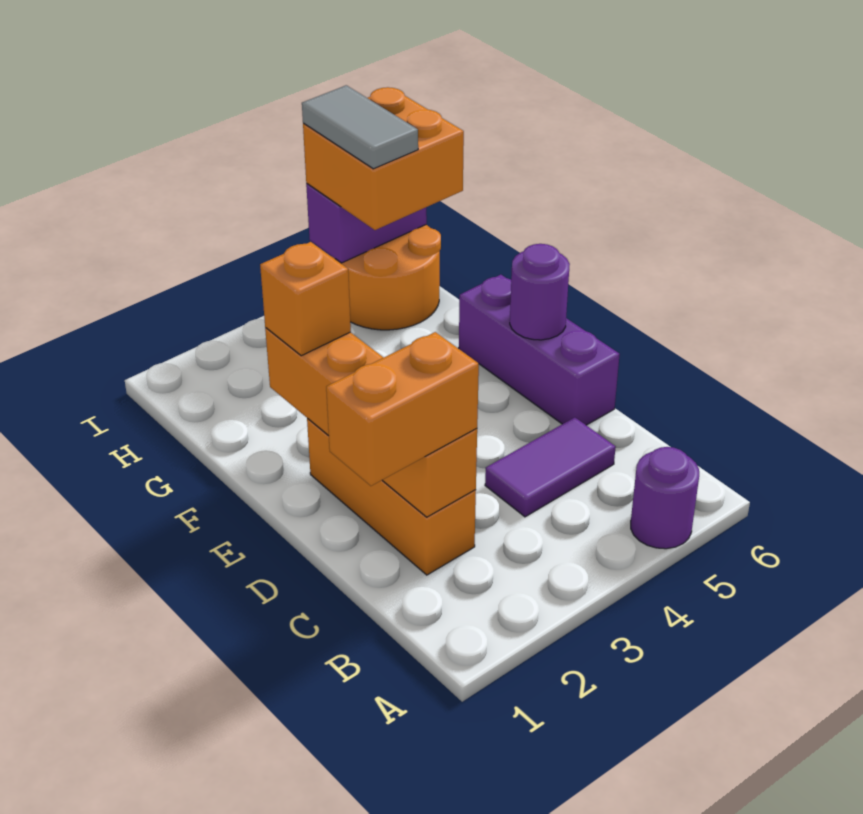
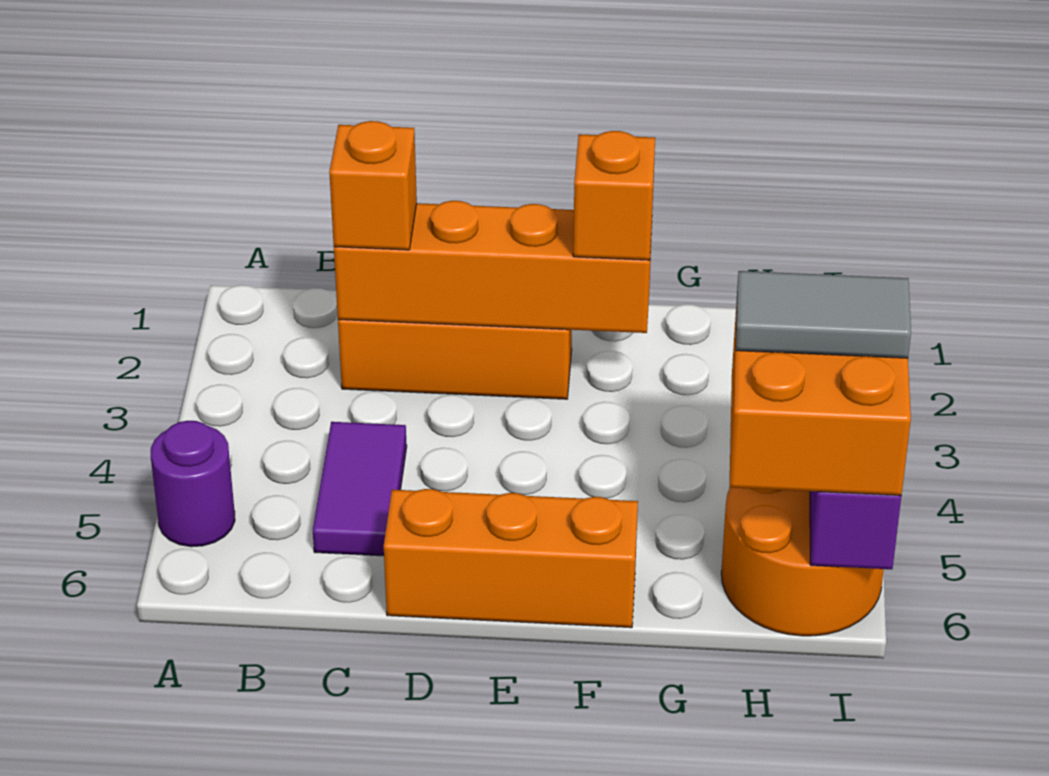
orange brick C1:C2 level 3 -> orange brick C2 level 3
purple brick D6:F6 level 1 -> orange brick D6:F6 level 1
purple round brick E6 level 2 -> none

